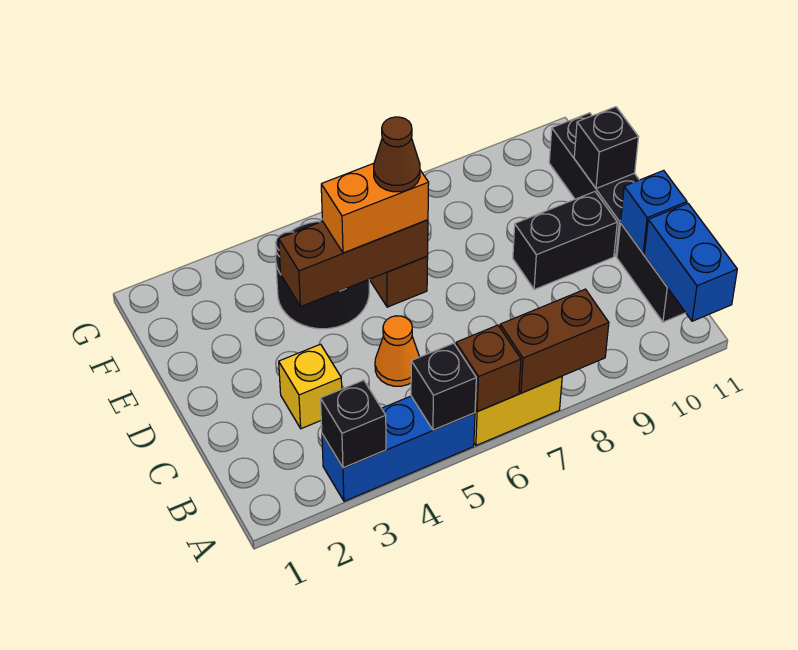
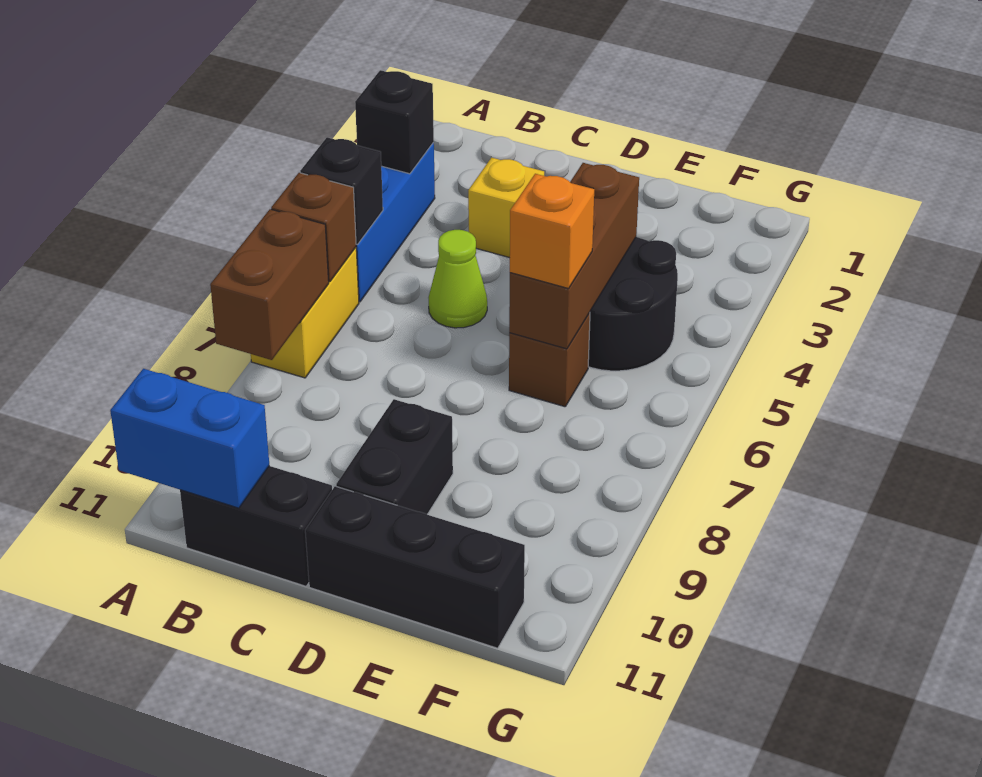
orange cone C5 level 1 -> lime cone C5 level 1
blue brick C11 level 2 -> none
orange brick E5:E6 level 3 -> orange brick E6 level 3
brown cone E6 level 4 -> none
black brick E11 level 2 -> none

